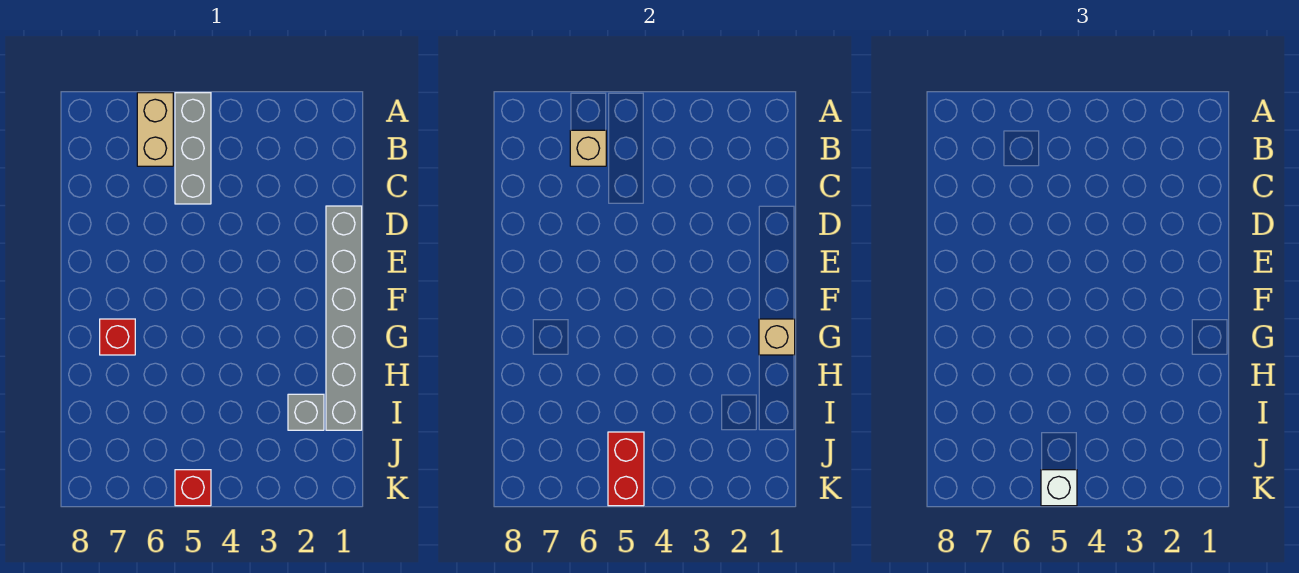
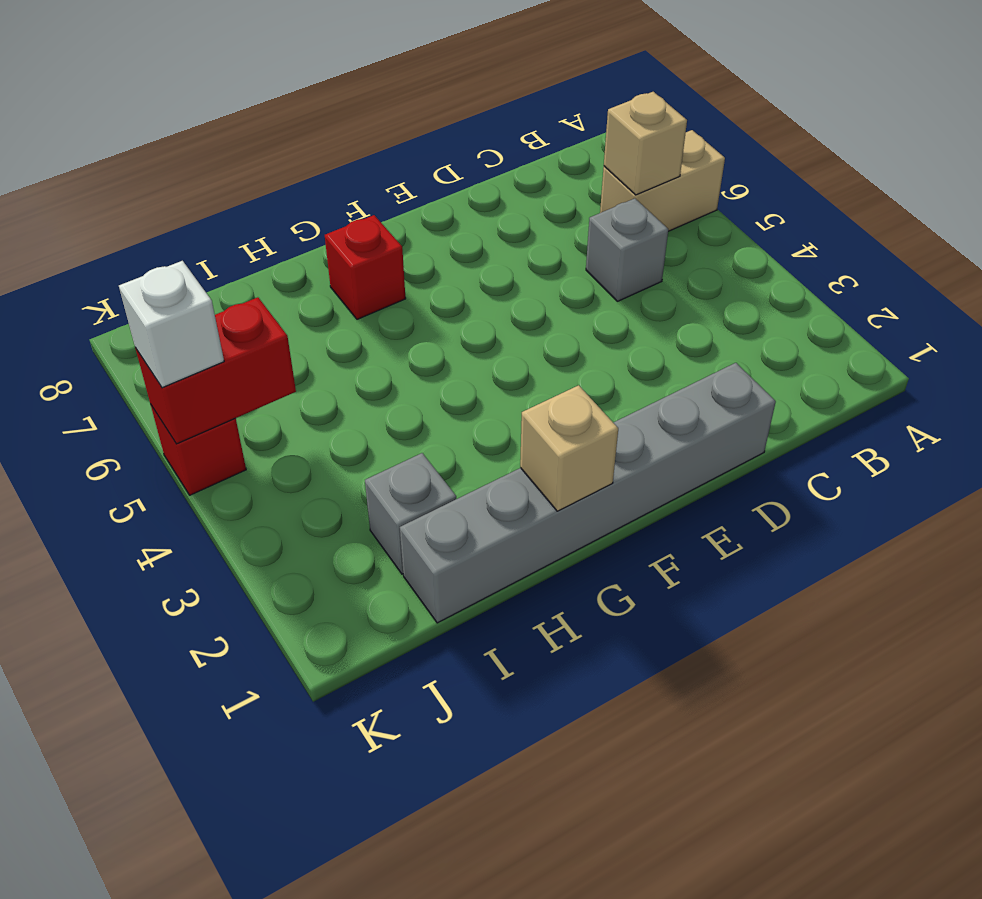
grey brick A5:C5 level 1 -> grey brick C5 level 1

